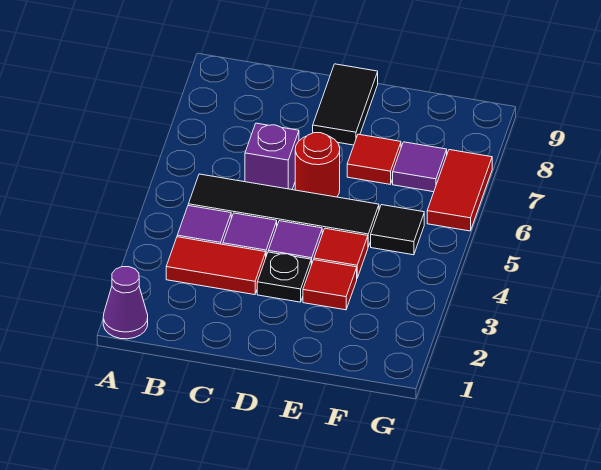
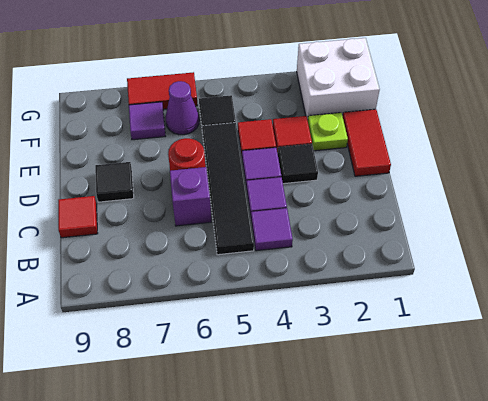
purple cone A1 level 1 -> purple cone F6 level 1
red tile B3:C3 level 1 -> red tile D1:E1 level 1
black plate D3 level 1 -> black tile D3 level 1
black tile D8:D9 level 1 -> black tile D8 level 1
none -> lime plate E2 level 1
red tile E7 level 1 -> red tile C9 level 1
none -> white brick F1:G2 level 1

